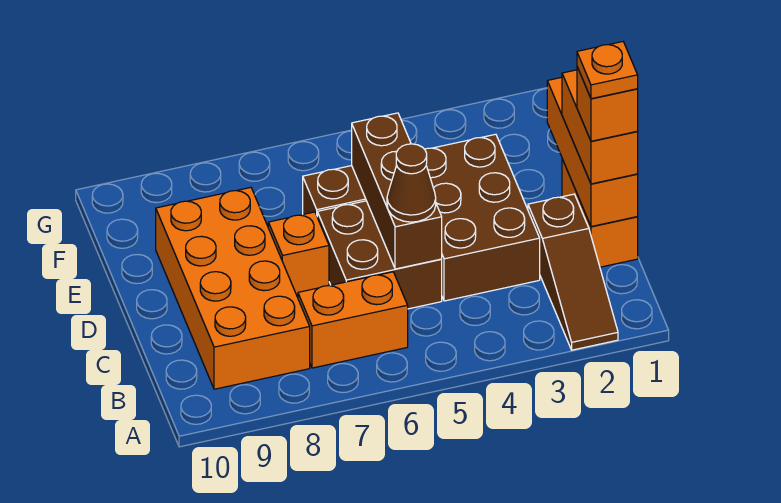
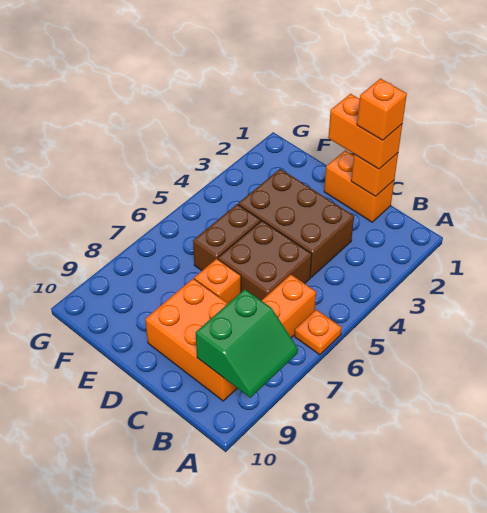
brown slope A2:C2 level 1 top C -> none
none -> green slope A8:B9 level 2 top B
orange brick B8:E9 level 1 -> orange brick B8:D9 level 1
orange brick C1:E1 level 2 -> orange brick C1 level 2
orange plate C1 level 5 -> orange plate A6 level 1
brown brick C5:E5 level 2 -> none
brown cone C5 level 3 -> none

